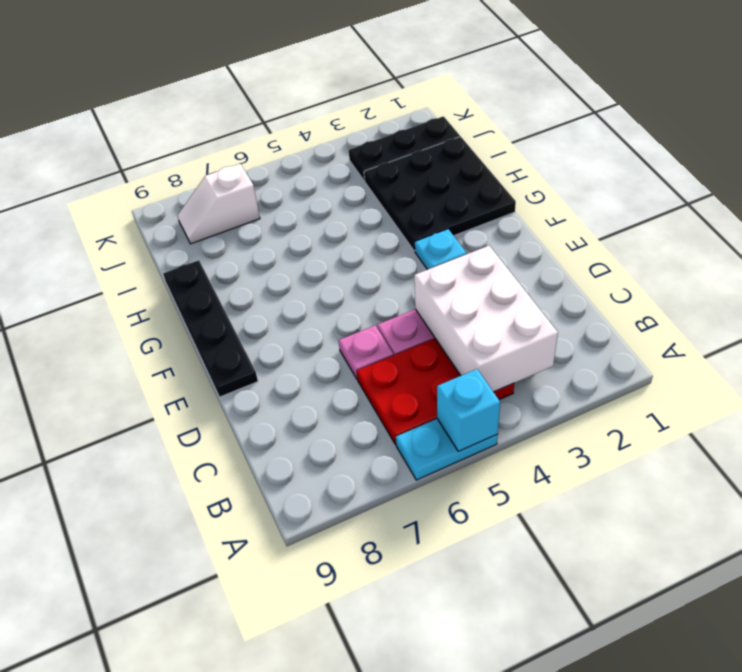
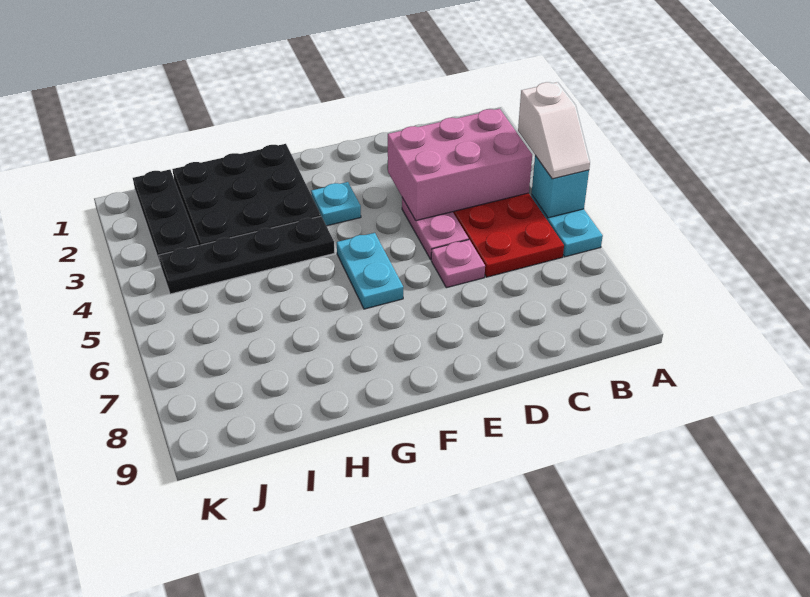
white brick B3:D4 level 2 -> pink brick B3:D4 level 2
black plate E9:H9 level 1 -> black plate G4:J4 level 1
none -> cyan plate F5:F6 level 1
white slope J7:J8 level 1 top 7 -> white slope A4:A5 level 3 top 4

